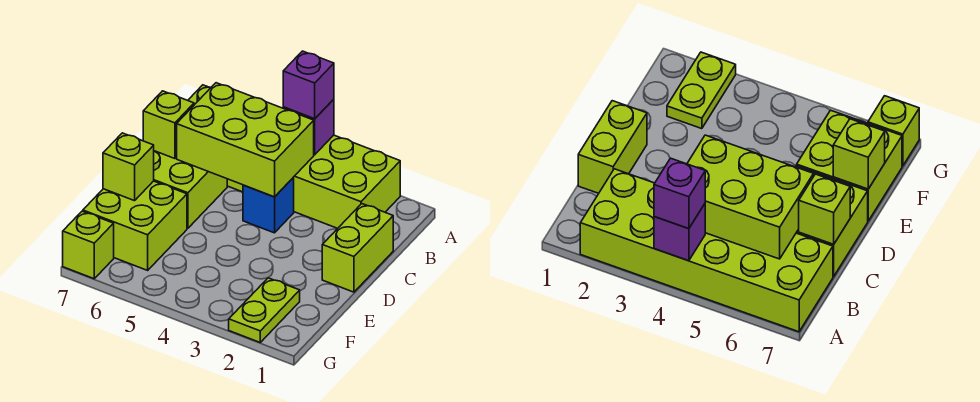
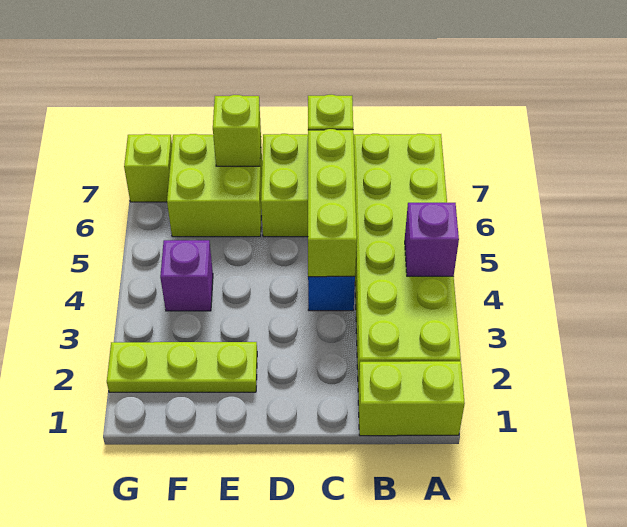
purple brick A4 level 3 -> purple brick F4 level 1
lime brick B4:C6 level 2 -> lime brick C4:C6 level 2
lime brick C1:D1 level 1 -> lime brick A1:B1 level 1
lime plate F2:G2 level 1 -> lime plate E2:G2 level 1

